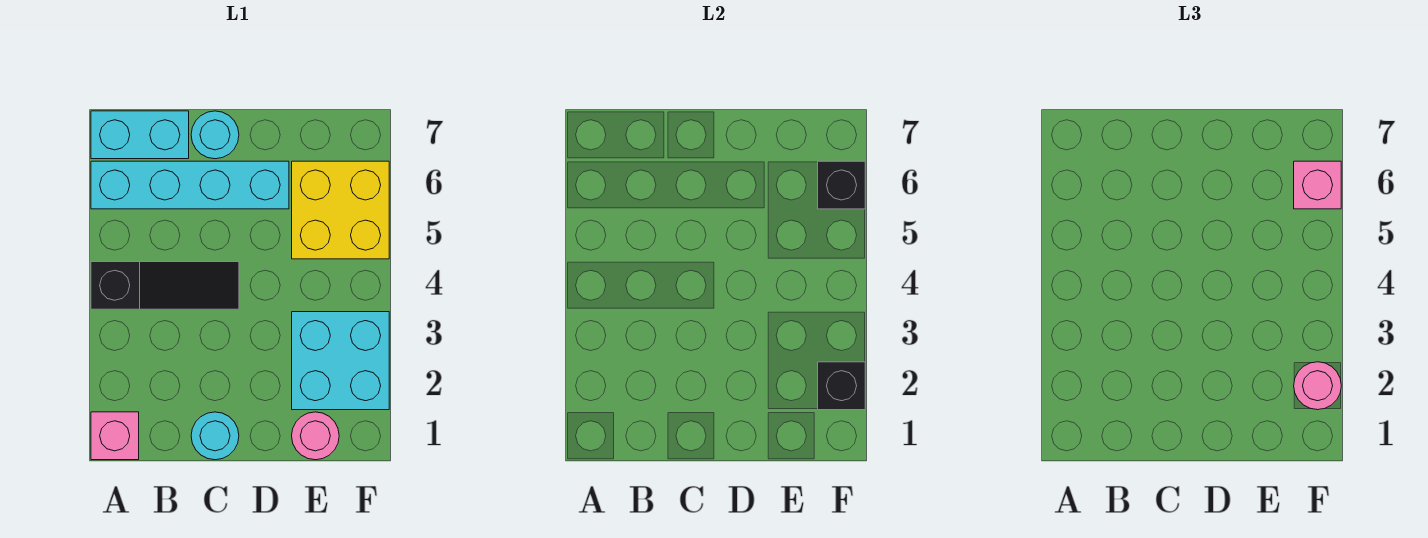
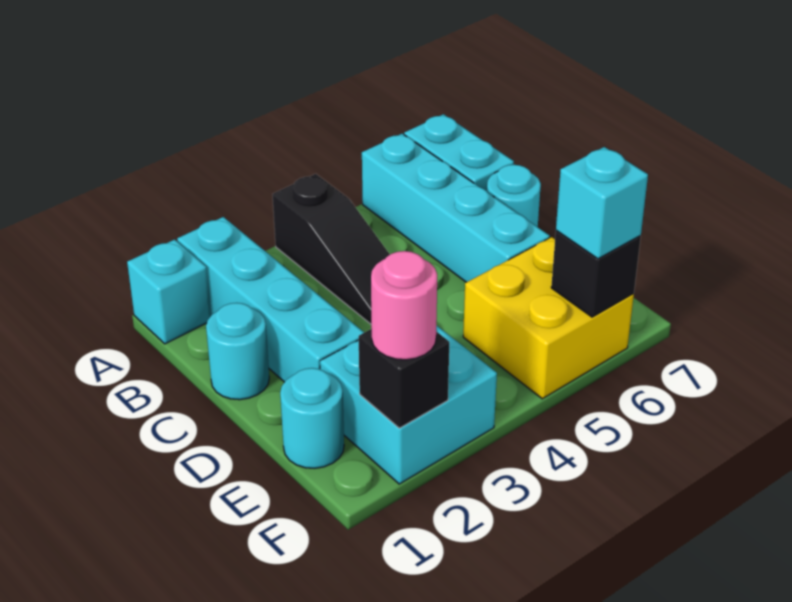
pink brick A1 level 1 -> cyan brick A1 level 1
none -> cyan brick A2:D2 level 1
pink round brick E1 level 1 -> cyan round brick E1 level 1
pink brick F6 level 3 -> cyan brick F6 level 3

